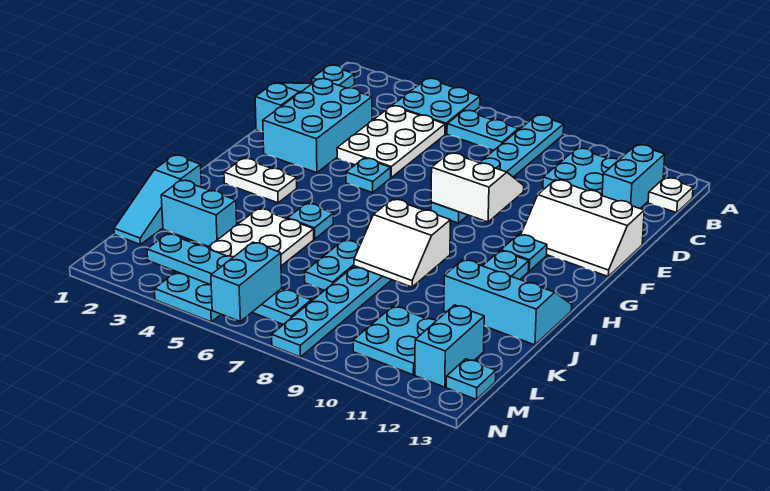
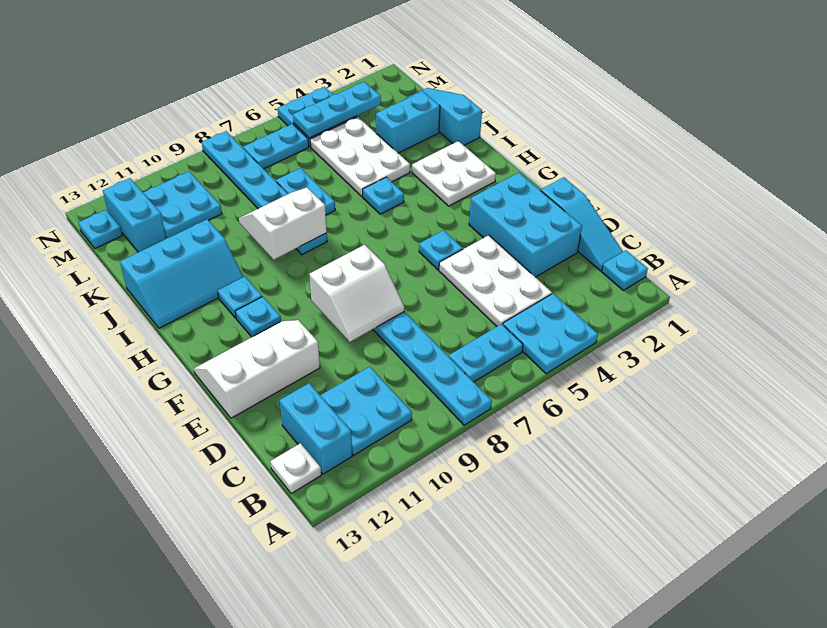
white plate H2:H3 level 1 -> white plate H2:I3 level 1
cyan brick M6:N6 level 2 -> none

